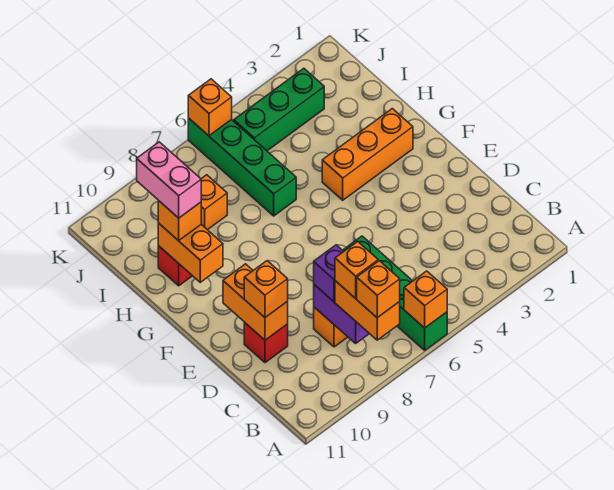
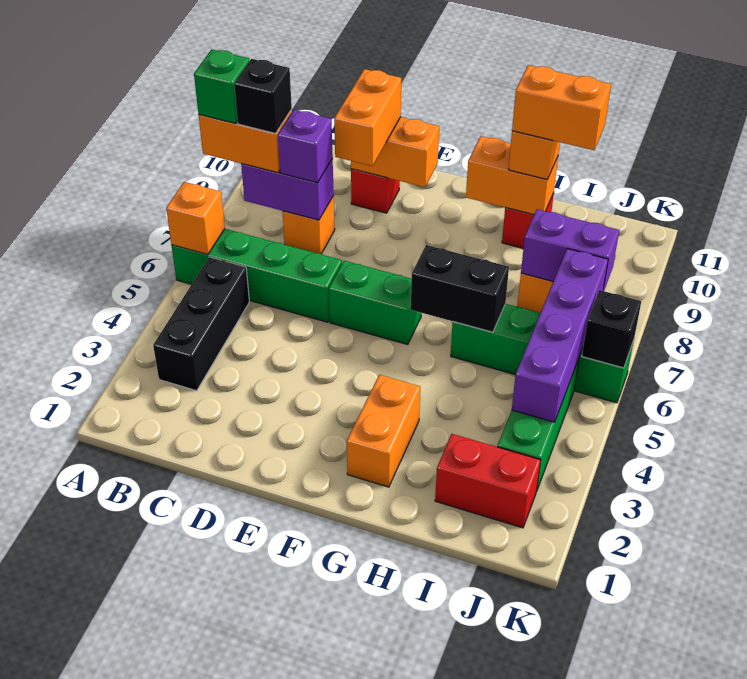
orange brick A8 level 4 -> green brick A8 level 4
none -> black brick B3:B5 level 1
orange brick B8 level 4 -> black brick B8 level 4
orange brick D10 level 3 -> orange brick D9:D10 level 3
none -> green brick E6:F6 level 1
orange brick G2:G4 level 1 -> orange brick G2:G3 level 1
none -> black brick G6:H6 level 2
pink brick H10:I10 level 4 -> orange brick H10:I10 level 4
none -> red brick I2:J2 level 1
none -> purple brick I8:J8 level 2
none -> purple brick J4:J7 level 2
orange brick K6 level 2 -> black brick K6 level 2

